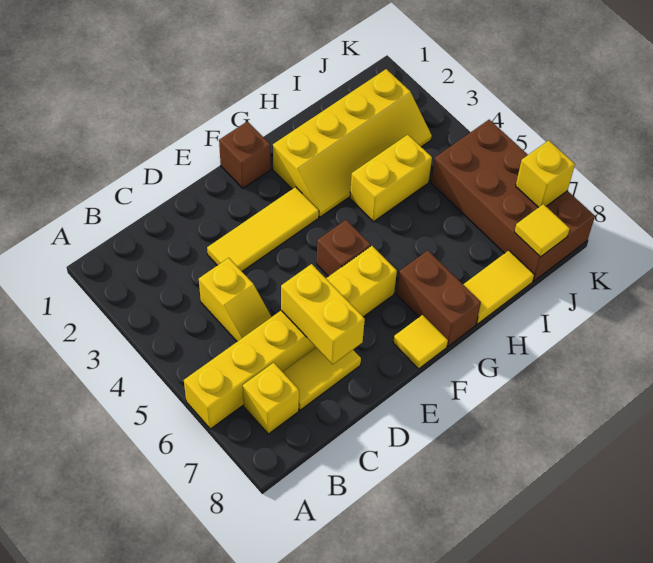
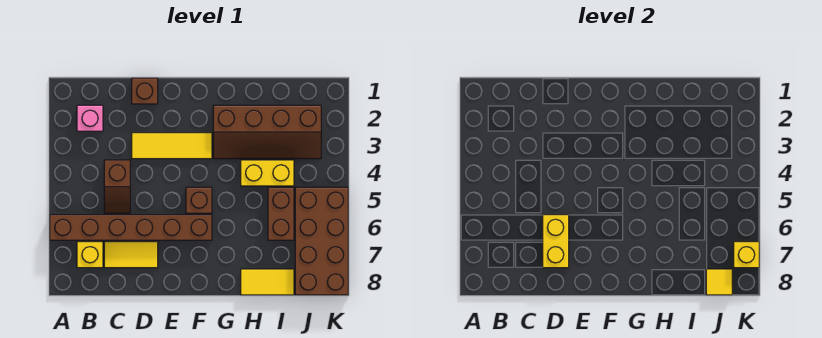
yellow brick A6:F6 level 1 -> brown brick A6:F6 level 1
none -> pink brick B2 level 1
yellow slope C4:C5 level 1 top 4 -> brown slope C4:C5 level 1 top 4
brown brick F1 level 1 -> brown brick D1 level 1
yellow tile F8 level 1 -> none
yellow slope G2:J3 level 1 top 2 -> brown slope G2:J3 level 1 top 2
brown brick G7:G8 level 1 -> brown brick I5:I6 level 1

